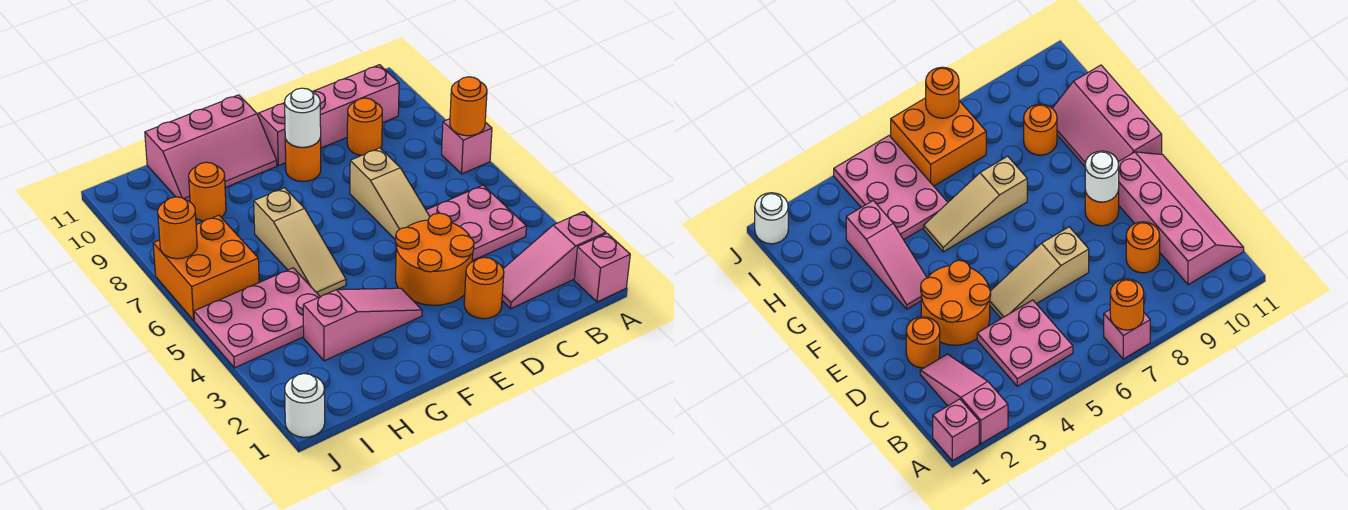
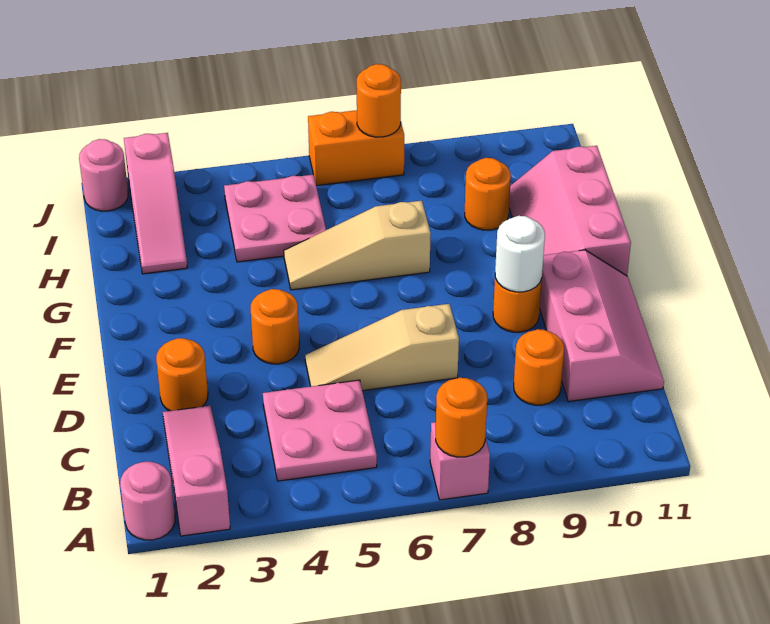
pink brick A1 level 1 -> pink round brick A1 level 1
pink slope B10:E11 level 1 top 10 -> pink slope C10:E11 level 1 top 10
orange round brick D3:E4 level 1 -> orange round brick E4 level 1
pink slope F3:H3 level 1 top H -> pink slope H2:J2 level 1 top J
pink plate H4:J5 level 1 -> pink plate H4:I5 level 1
orange brick I6:J7 level 1 -> orange brick J6:J7 level 1
white round brick J1 level 1 -> pink round brick J1 level 1

